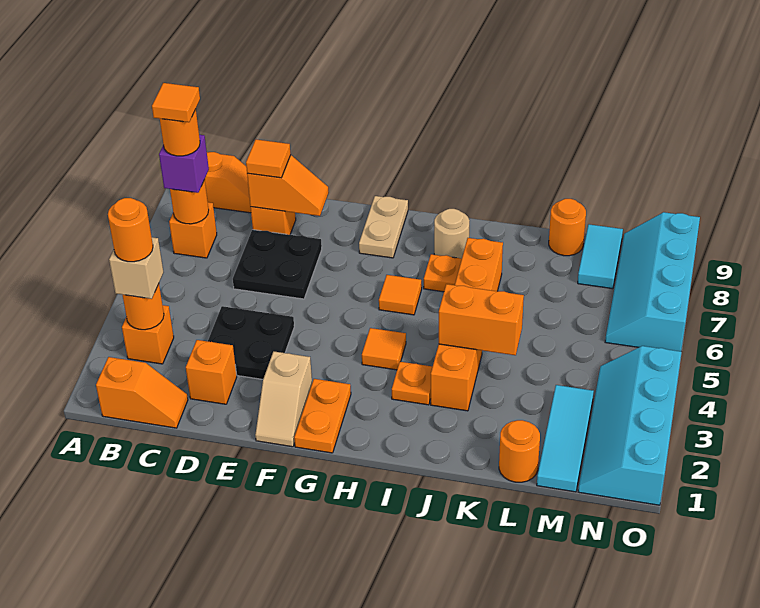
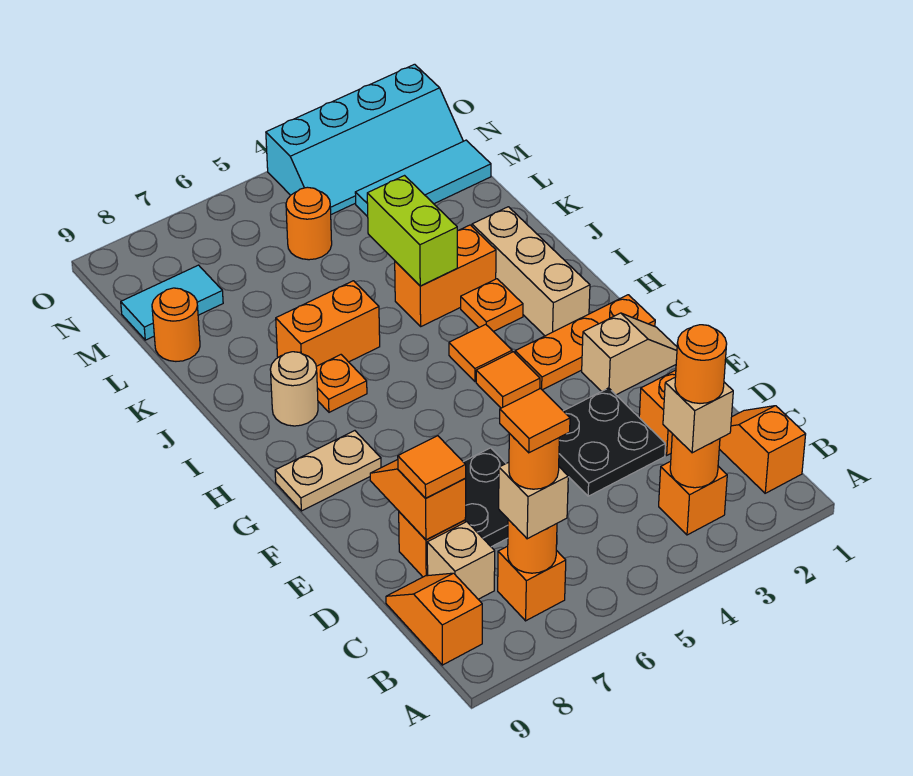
purple brick B7 level 3 -> tan brick B7 level 3
none -> tan brick C8 level 1
orange plate G1:G2 level 1 -> orange plate G1:G3 level 1
none -> tan brick H2:J2 level 1
orange tile H6 level 1 -> orange tile G4 level 1
orange brick J4:K4 level 2 -> lime brick J4:K4 level 2
orange round brick L1 level 1 -> orange round brick M5 level 1
cyan slope N6:O9 level 1 top O -> none

